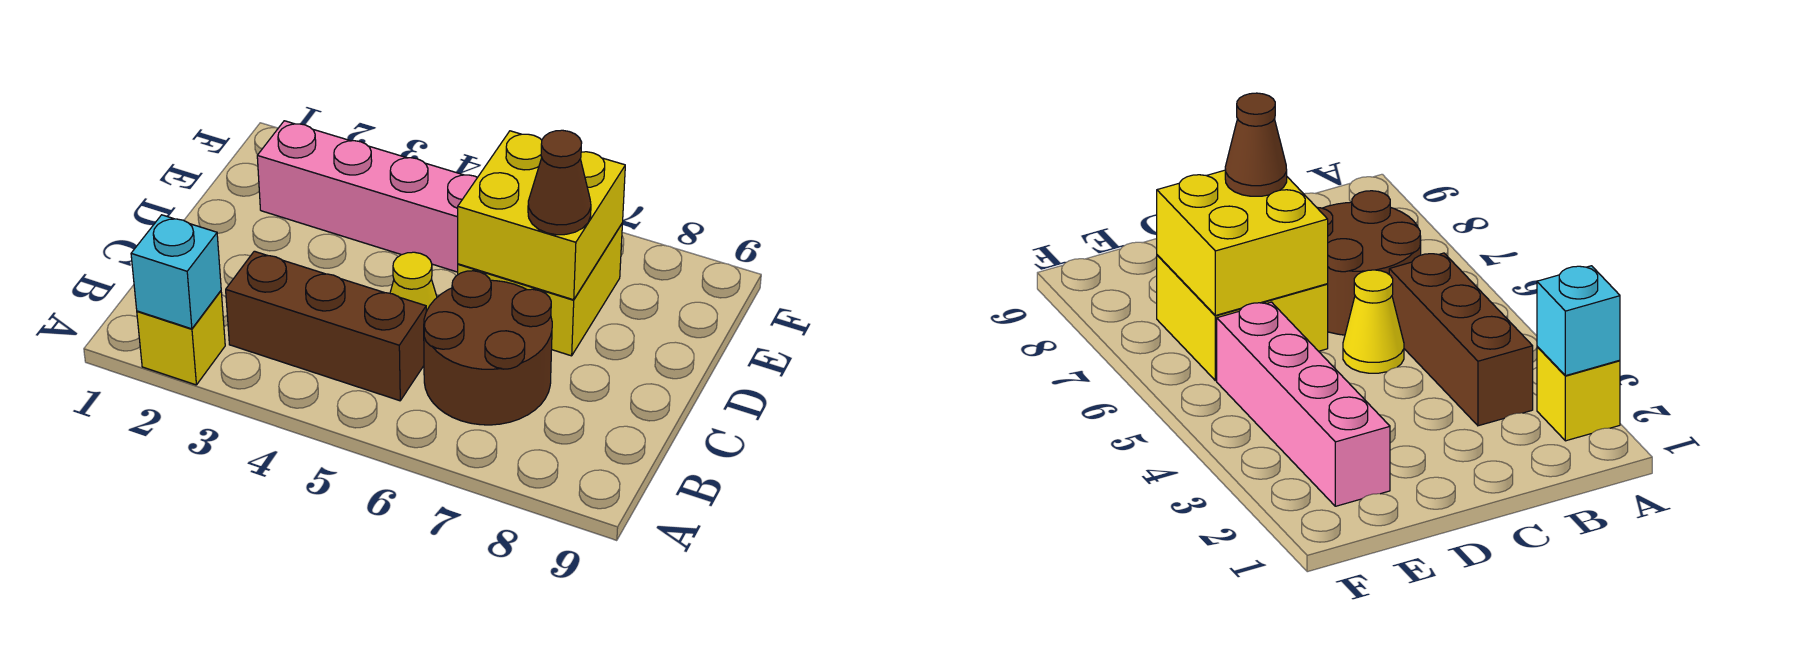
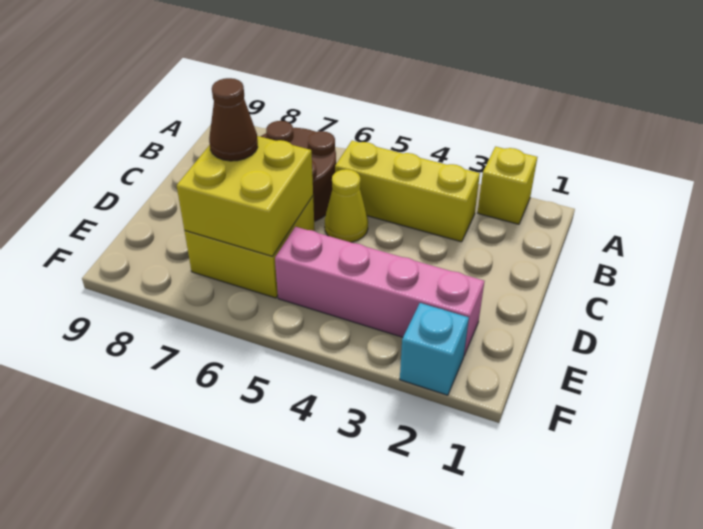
cyan brick A2 level 2 -> cyan brick F2 level 1
brown brick B3:B5 level 1 -> yellow brick B3:B5 level 1

